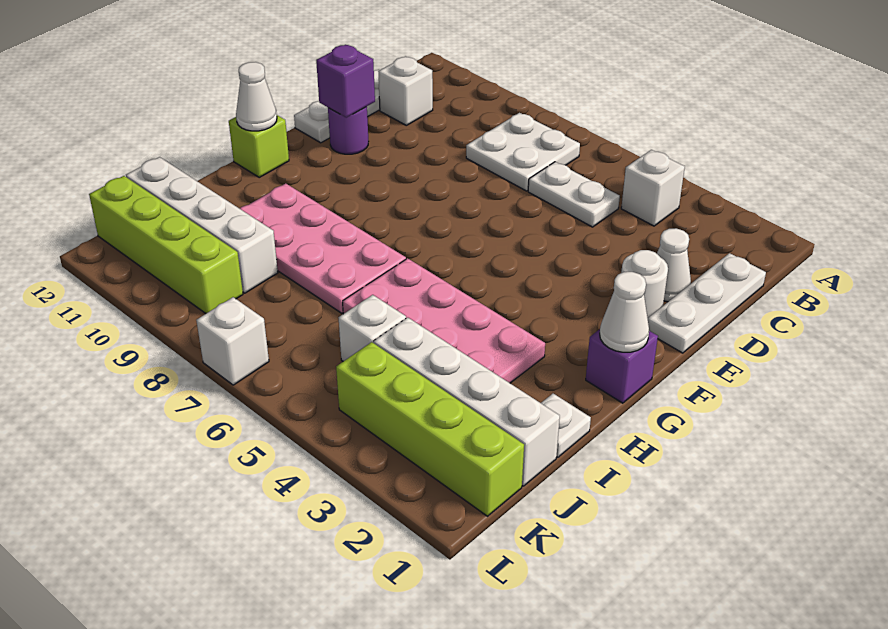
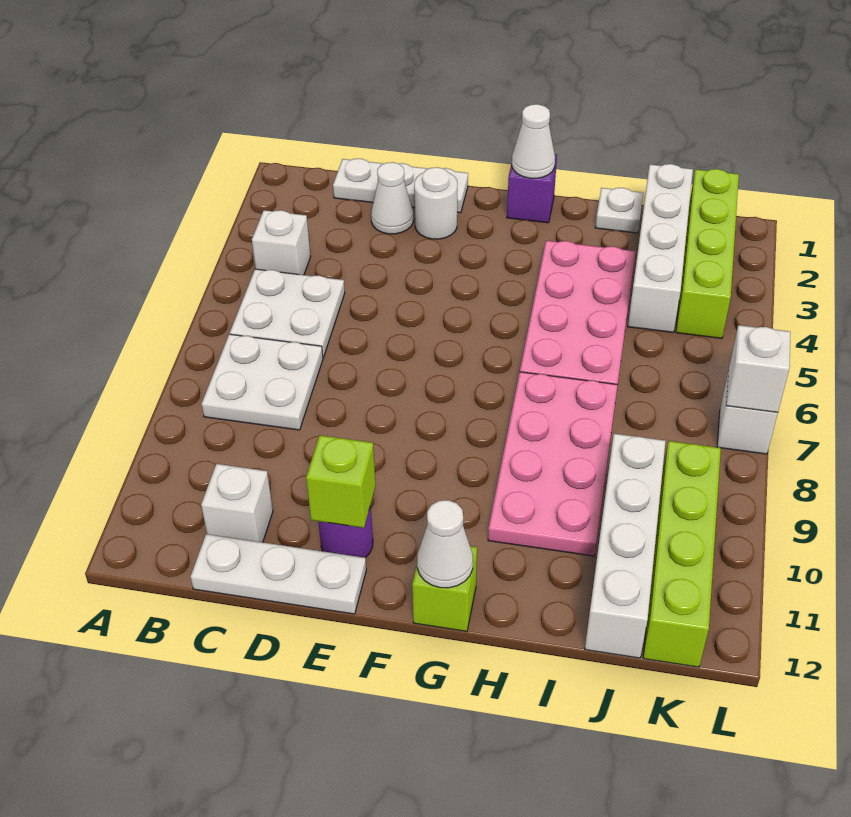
white plate C5:C6 level 1 -> white plate B5:C6 level 1
purple brick E11 level 2 -> lime brick E11 level 2
white brick J5 level 1 -> white brick L7 level 2

